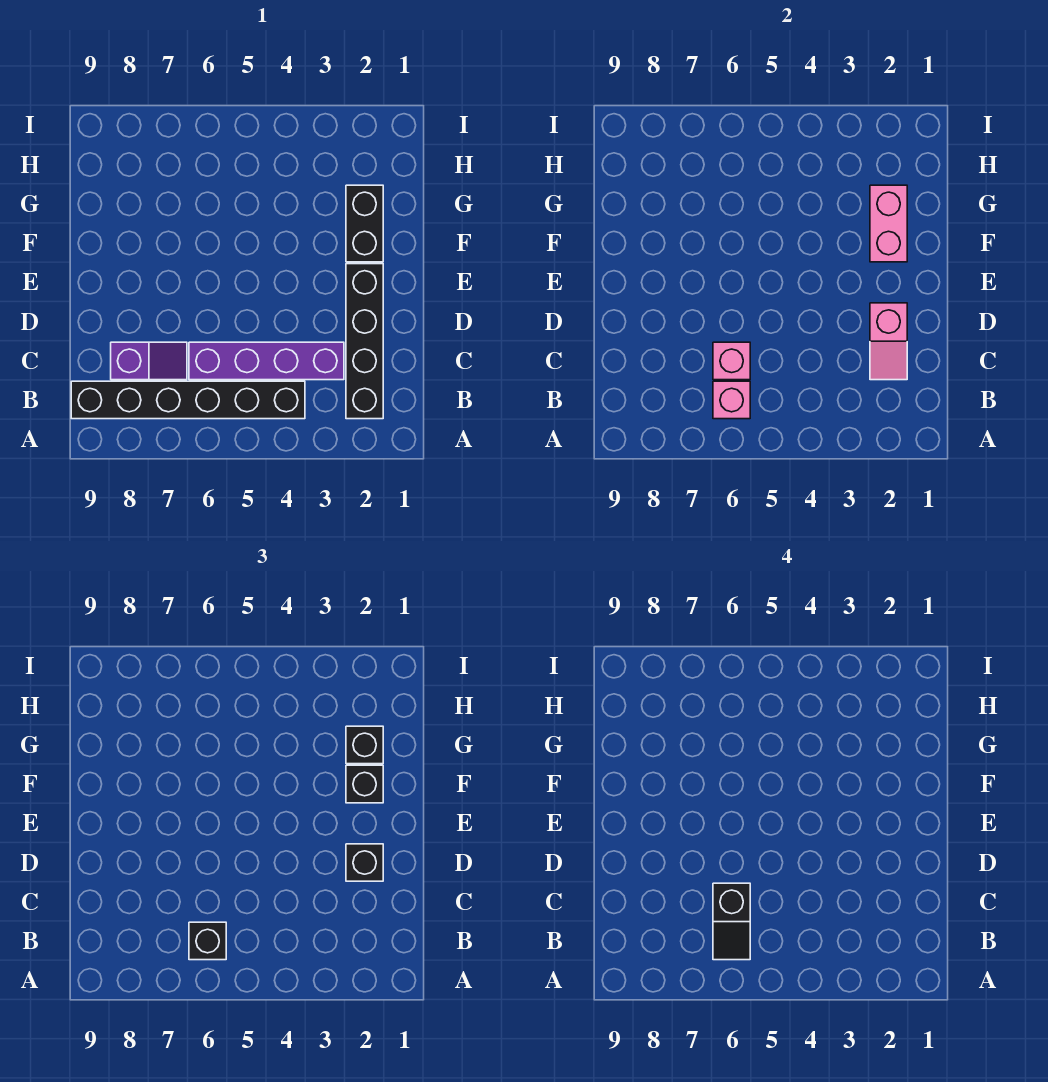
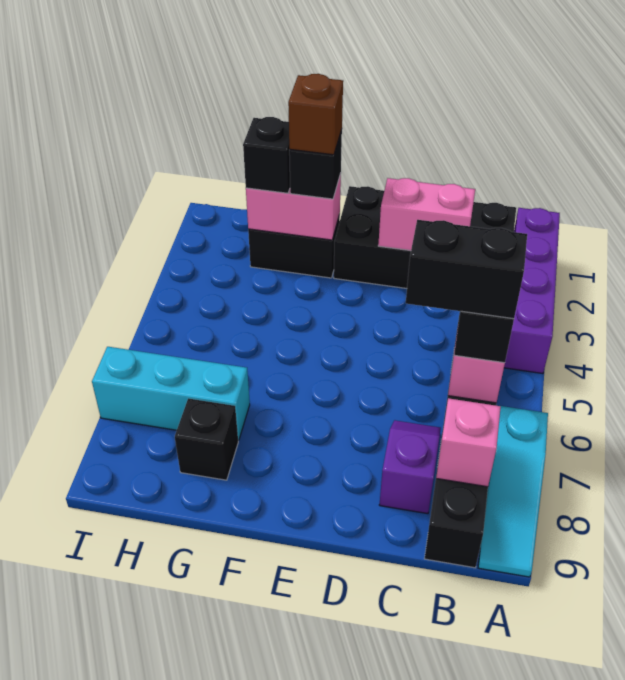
none -> cyan slope A7:A9 level 1 top 7
black brick B2:E2 level 1 -> black brick B1:E2 level 1
black slope B6:C6 level 4 top C -> black brick B6:C6 level 4
pink slope C2:D2 level 2 top D -> pink brick C2:D2 level 2
purple brick C3:C6 level 1 -> purple brick A1:A4 level 1
pink brick C6 level 2 -> pink brick B8 level 2
black brick D2 level 3 -> black brick G8 level 1
none -> brown brick F2 level 4
none -> cyan brick G7:I7 level 1

